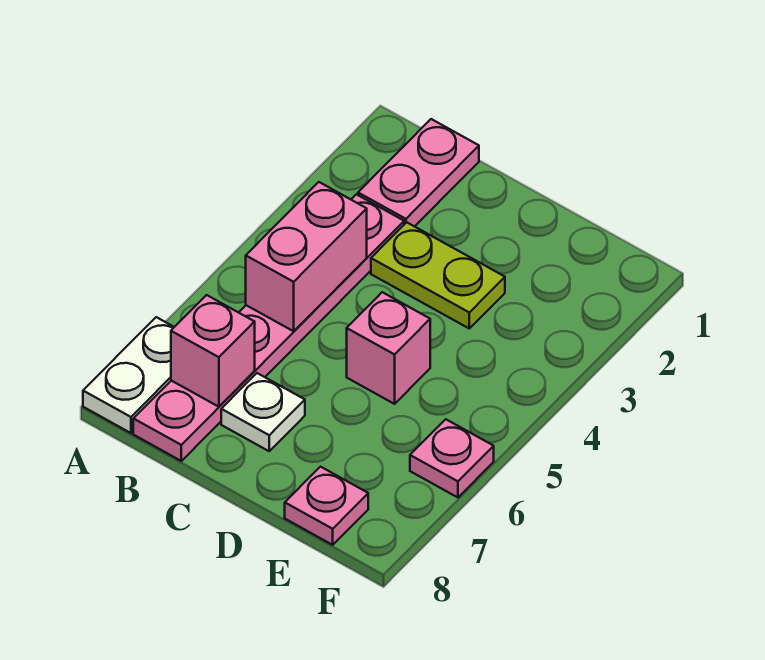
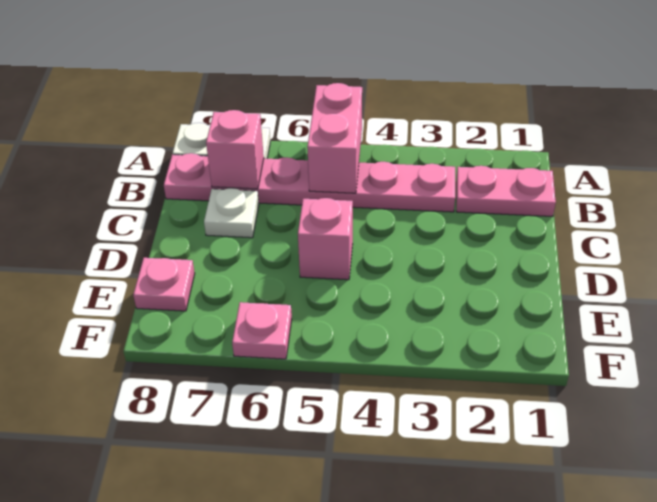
pink brick B4:B5 level 2 -> pink brick A5:B5 level 2
lime plate C3:D3 level 1 -> none

